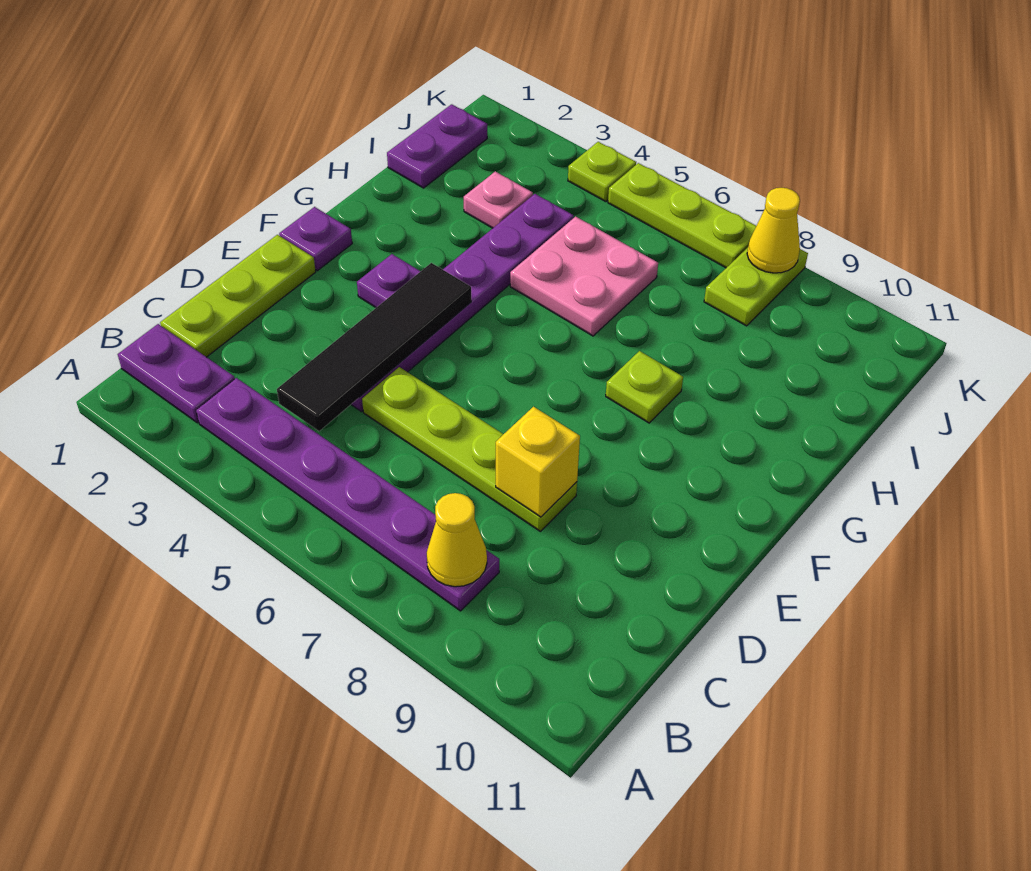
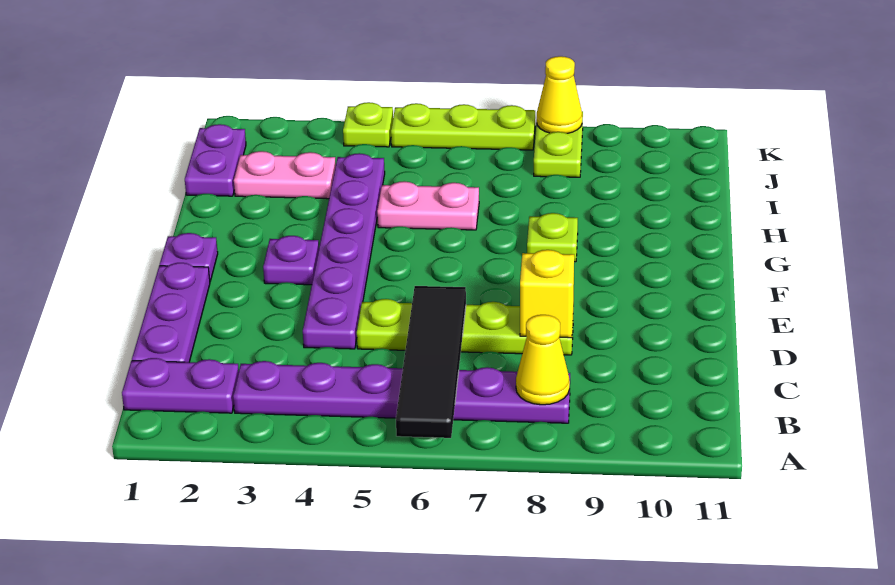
lime plate C1:E1 level 1 -> purple plate C1:E1 level 1
black tile C4:F4 level 2 -> black tile A6:D6 level 2
pink plate H5:I6 level 1 -> pink plate H5:H6 level 1
pink plate I3 level 1 -> pink plate I2:I3 level 1

